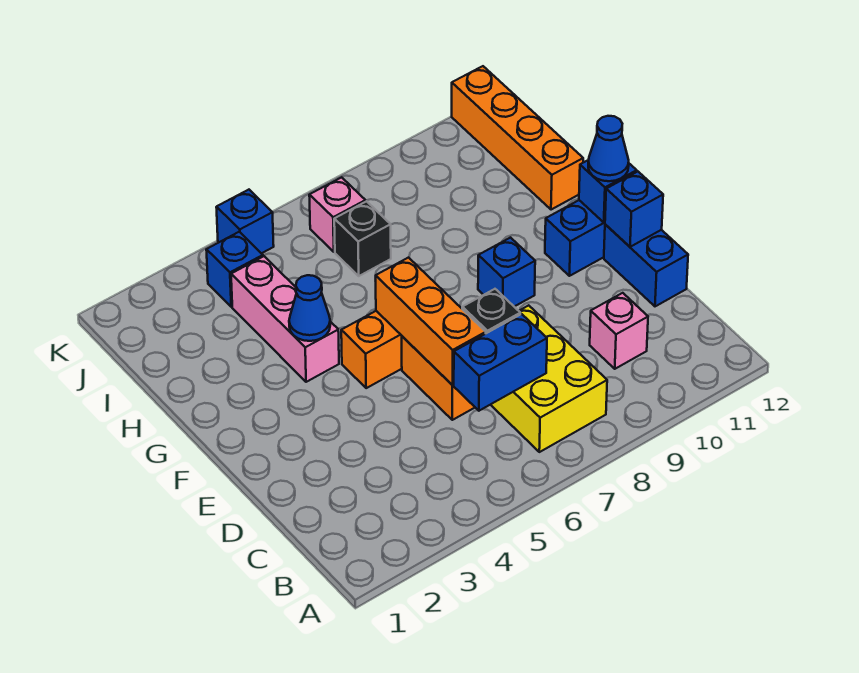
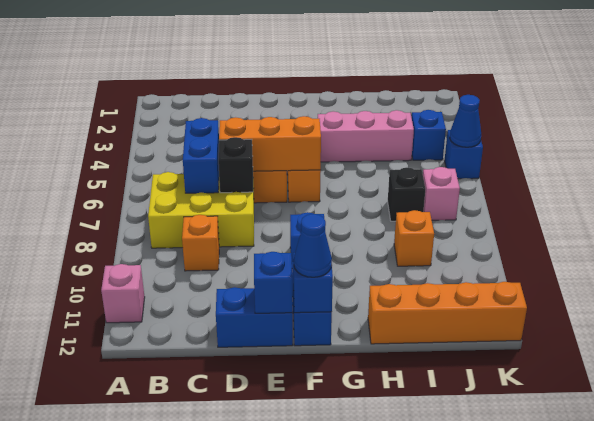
none -> orange brick C9 level 1
pink brick C10 level 1 -> pink brick A11 level 1
blue cone G4 level 2 -> blue cone K5 level 2
none -> orange brick I9 level 1

